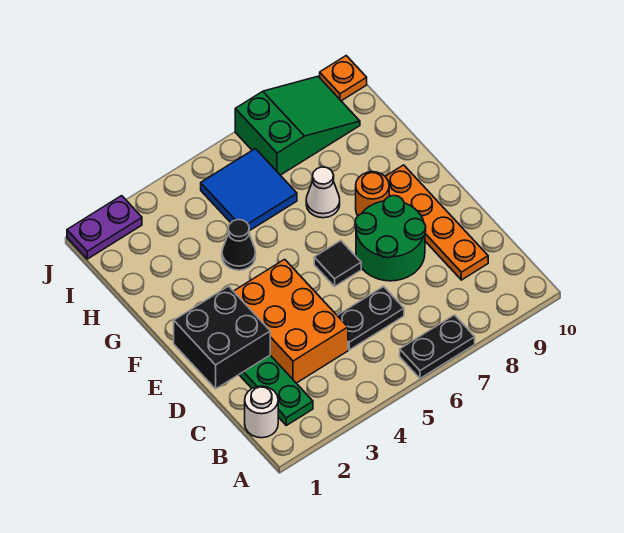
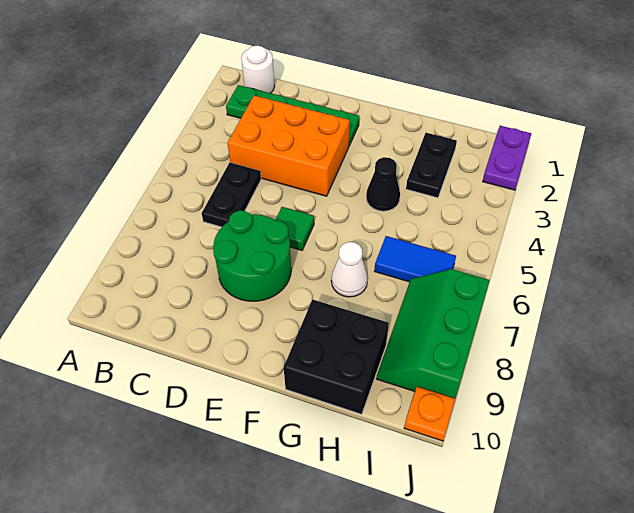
black plate A6:A7 level 1 -> black plate H2:H3 level 1
orange plate C9:F9 level 1 -> none
black brick D1:E2 level 2 -> black brick G9:H10 level 1
black tile E6 level 1 -> green tile E6 level 1
orange round brick F8 level 1 -> none
blue tile H5:I6 level 1 -> blue tile H6:I6 level 1
green slope I7:J9 level 1 top 7 -> green slope I7:J9 level 1 top J

